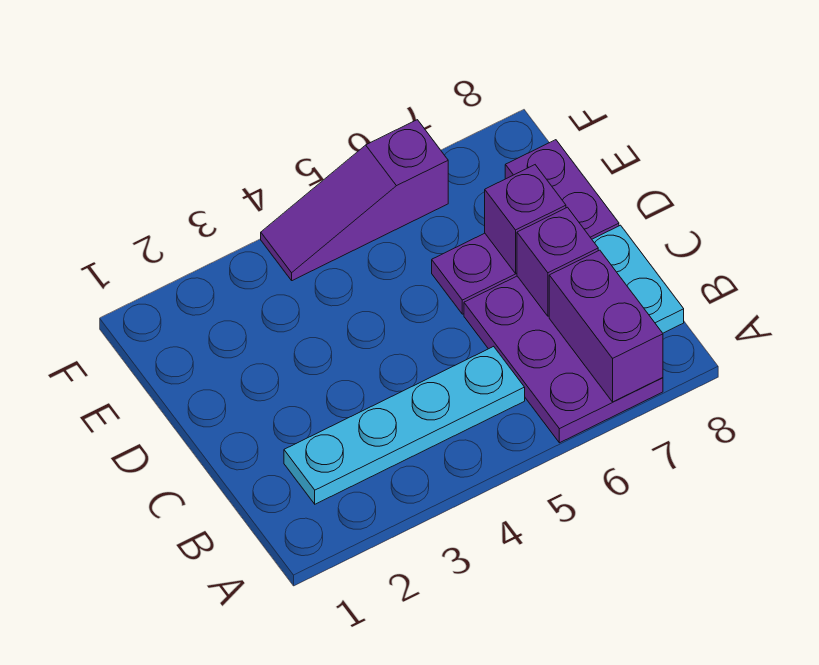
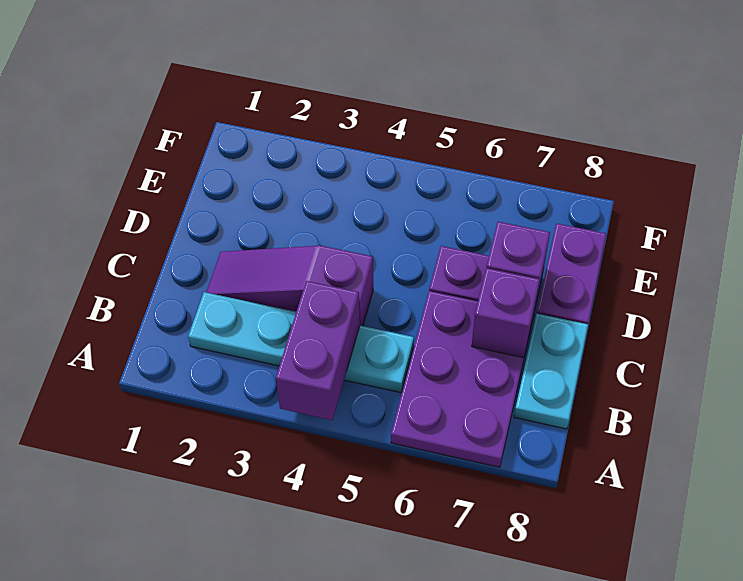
purple brick A7:B7 level 2 -> purple brick A4:B4 level 2
purple slope F4:F6 level 1 top 6 -> purple slope C2:C4 level 1 top 4

